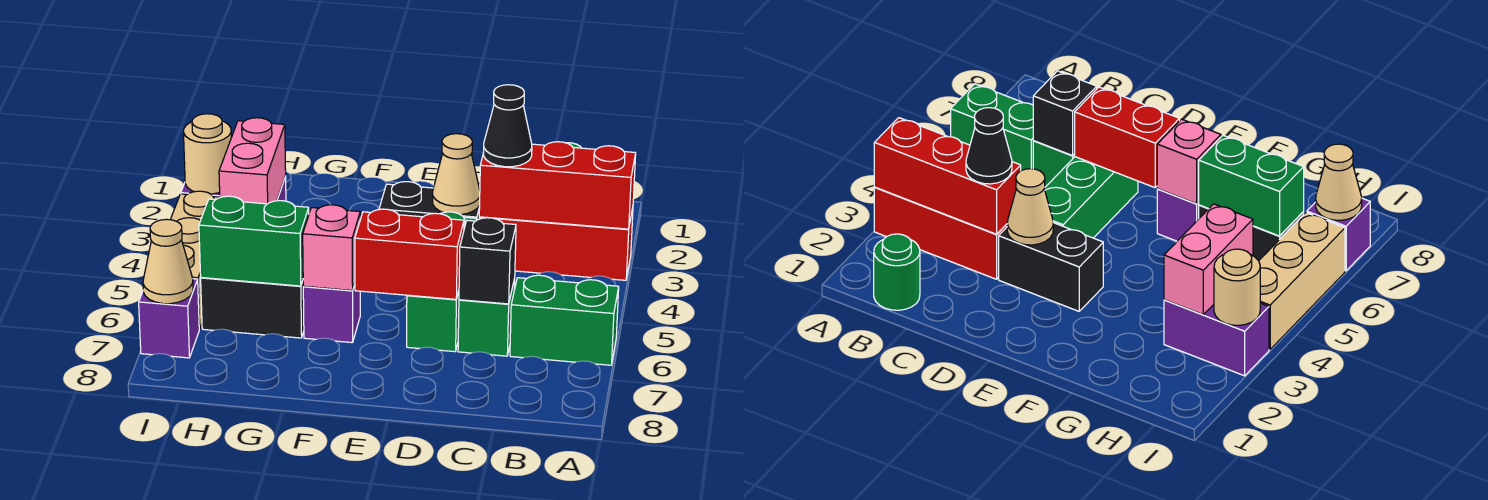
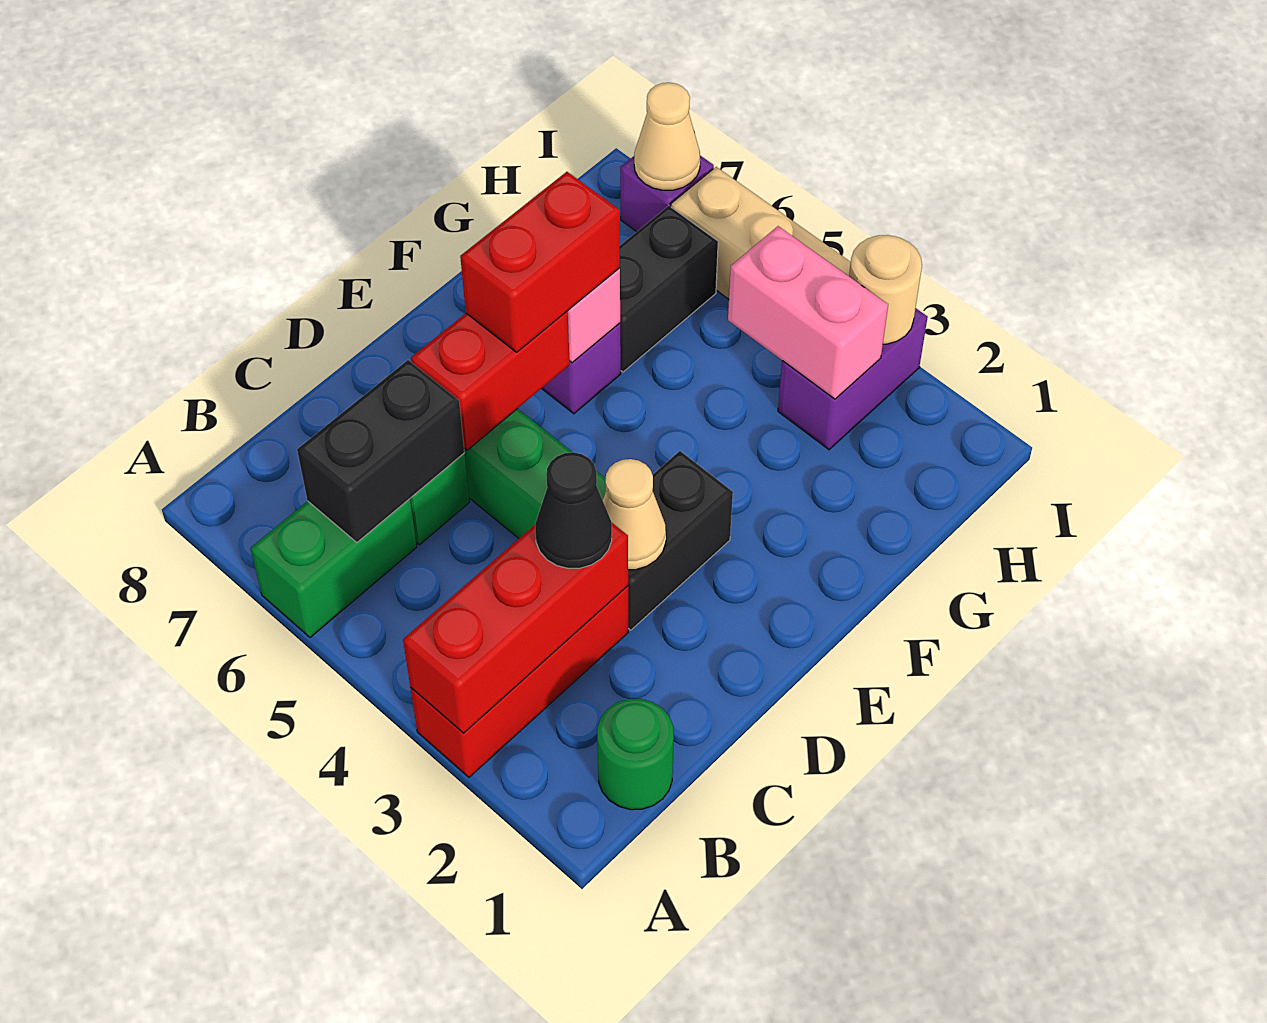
black brick C6 level 2 -> black brick B6:C6 level 2
none -> red brick E6:F6 level 3
green brick G6:H6 level 2 -> none

